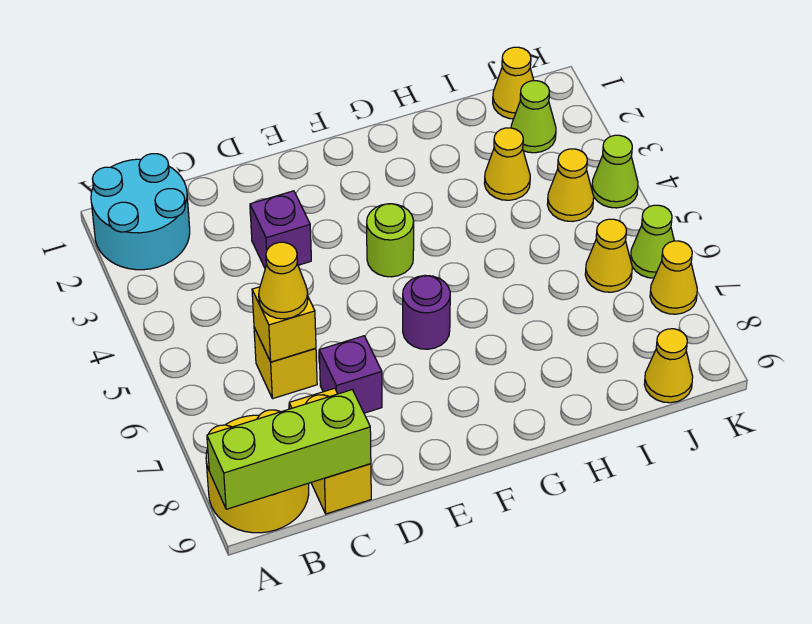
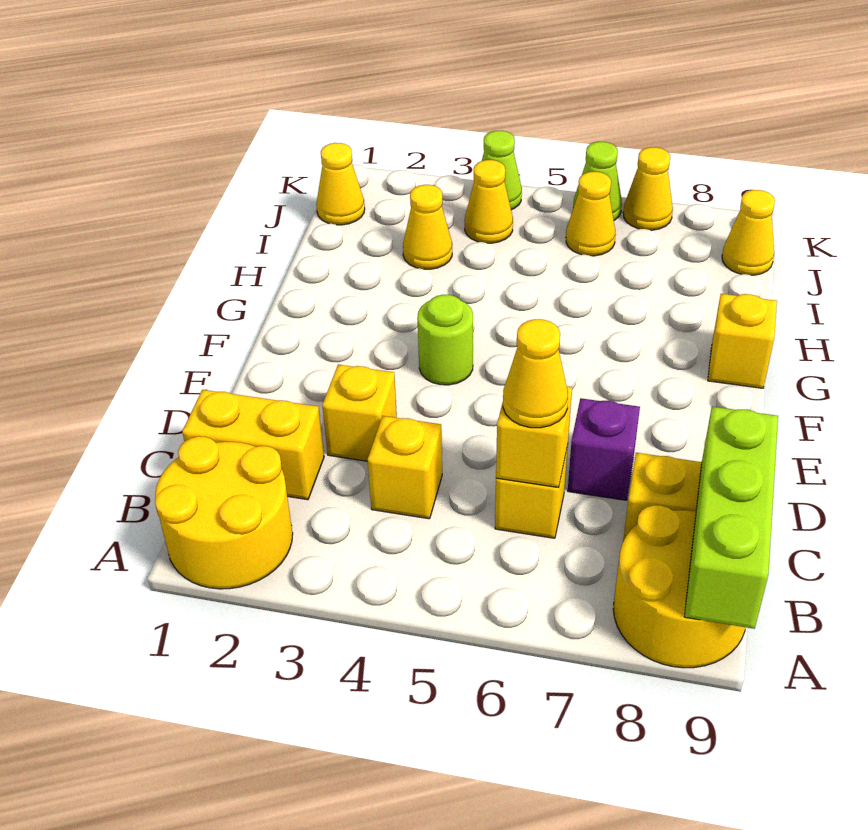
cyan round brick A1:B2 level 1 -> yellow round brick A1:B2 level 1
none -> yellow brick C1:C2 level 1
none -> yellow brick C4 level 1
purple brick D3 level 1 -> yellow brick D3 level 1
purple round brick F6 level 1 -> none
none -> yellow brick G9 level 1
lime cone J2 level 1 -> none

